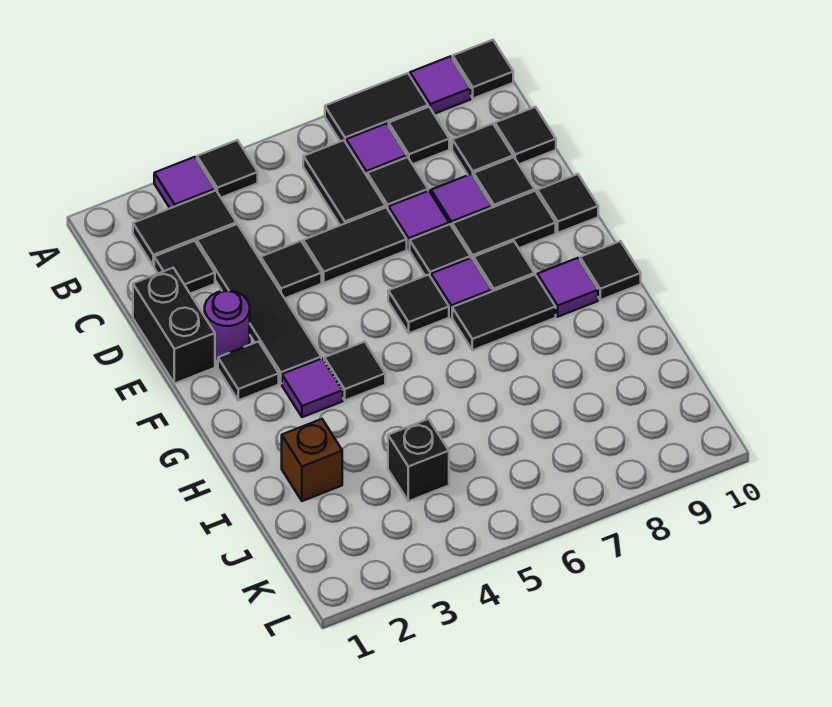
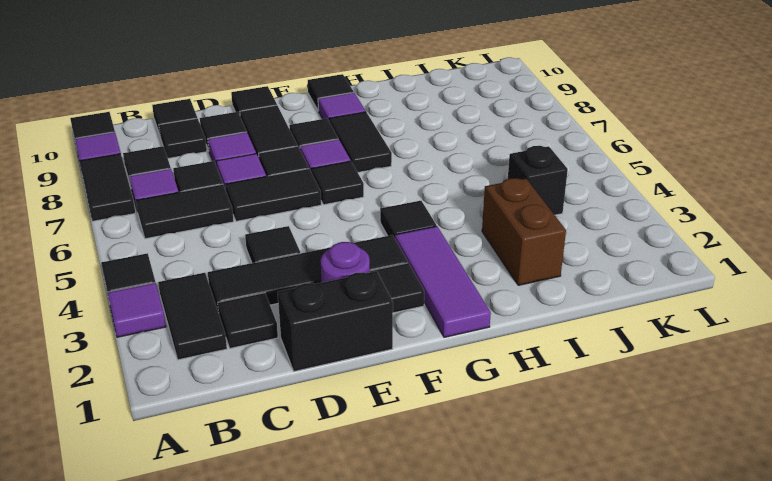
black tile D5:D6 level 1 -> black tile D6:E6 level 1
purple tile G3 level 1 -> purple tile G1:G3 level 1
brown brick I2 level 1 -> brown brick I2:I3 level 1

